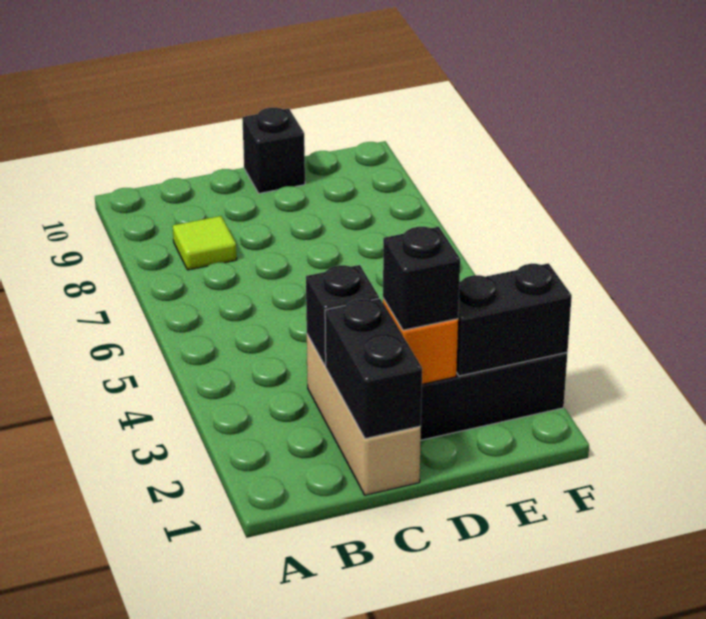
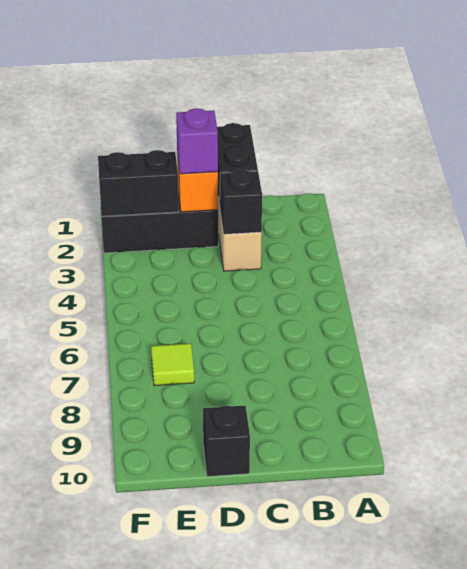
lime tile B8 level 1 -> lime tile E7 level 1
black brick D2 level 3 -> purple brick D2 level 3

